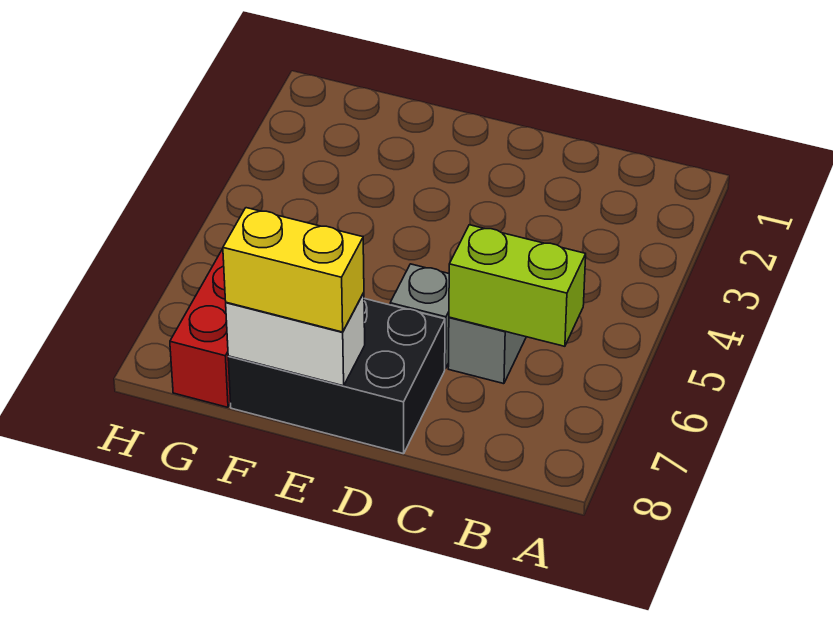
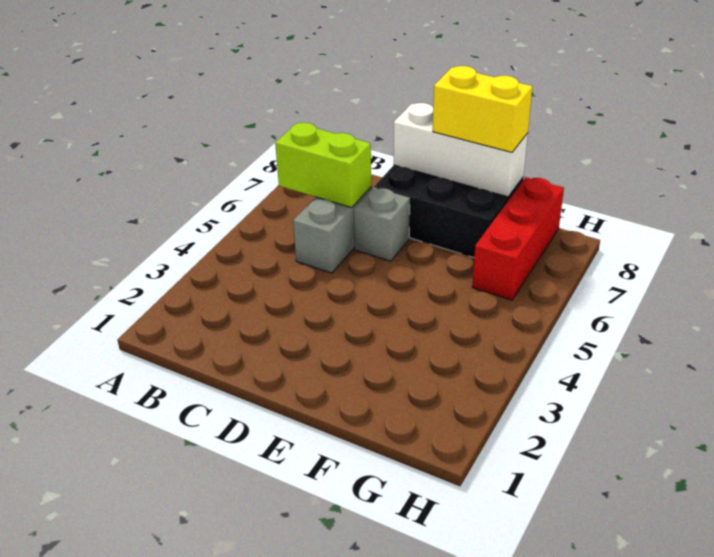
white brick E8:F8 level 2 -> white brick D8:F8 level 2

